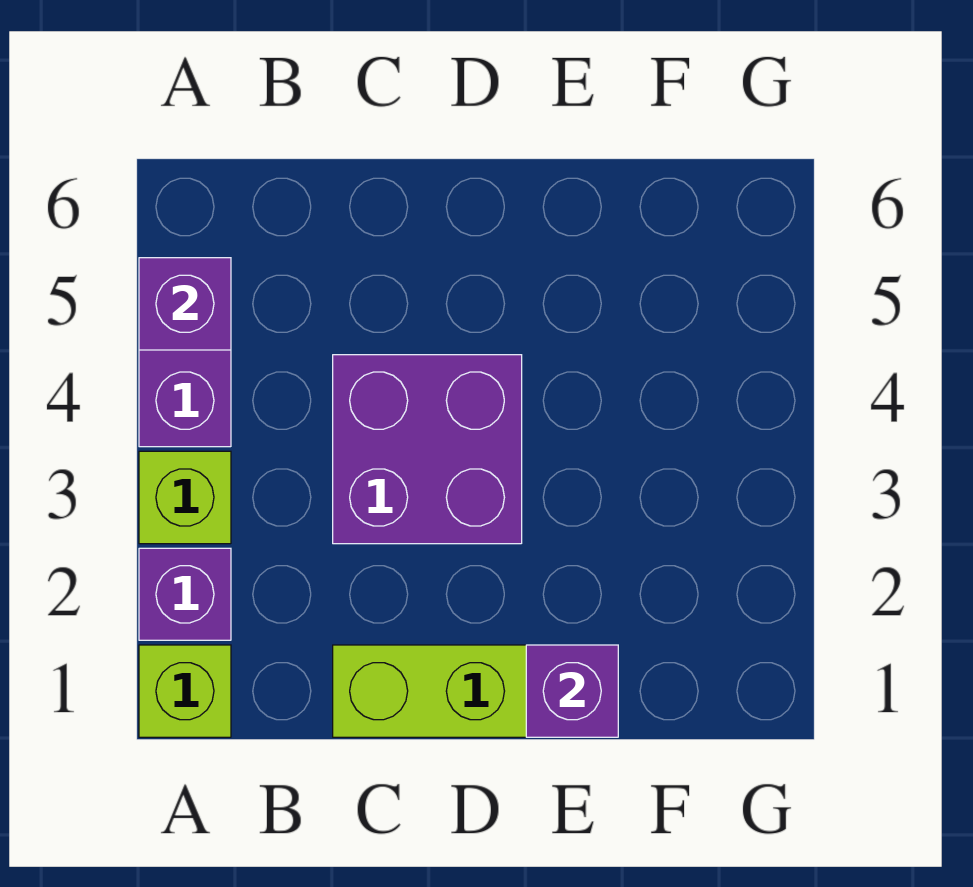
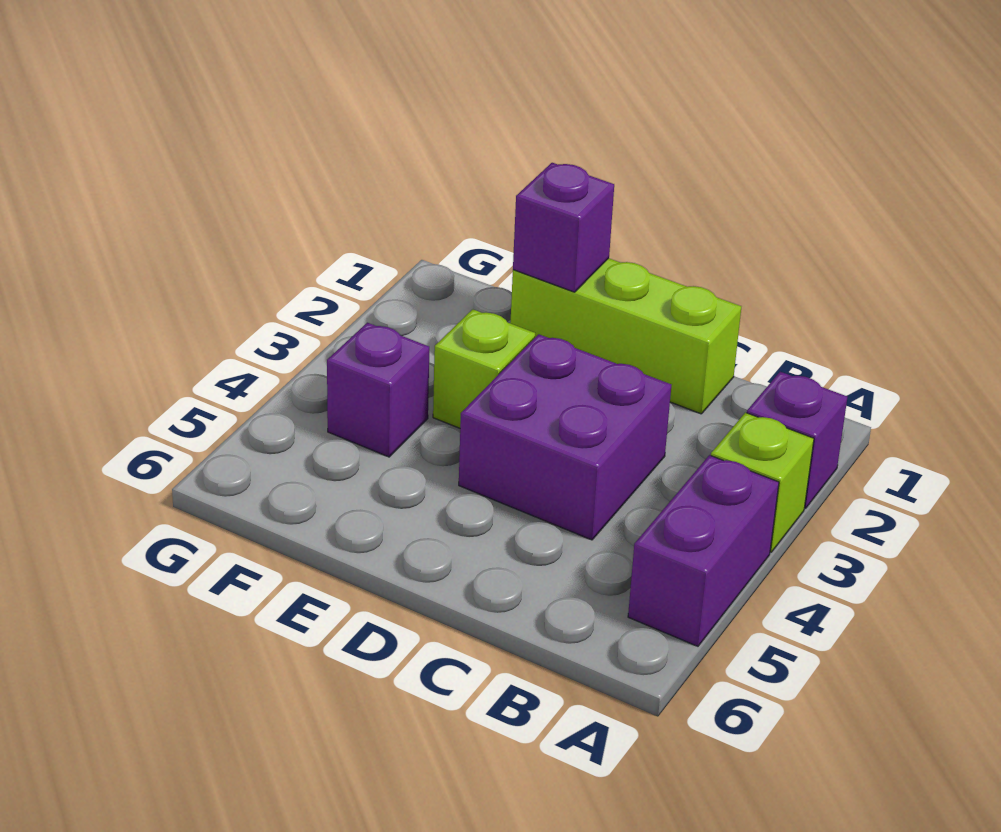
lime brick A1 level 1 -> lime brick E3 level 1
purple brick A5 level 2 -> purple brick F4 level 1

